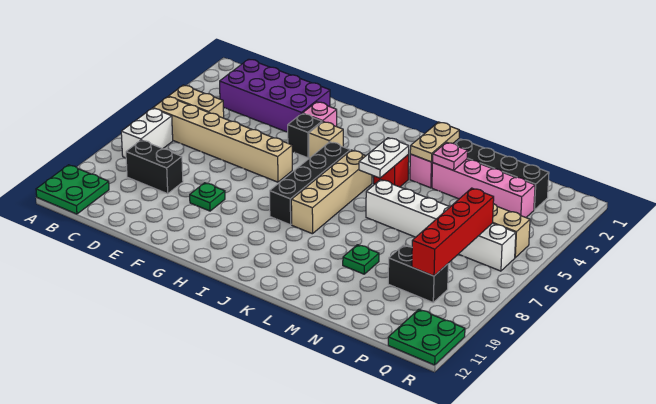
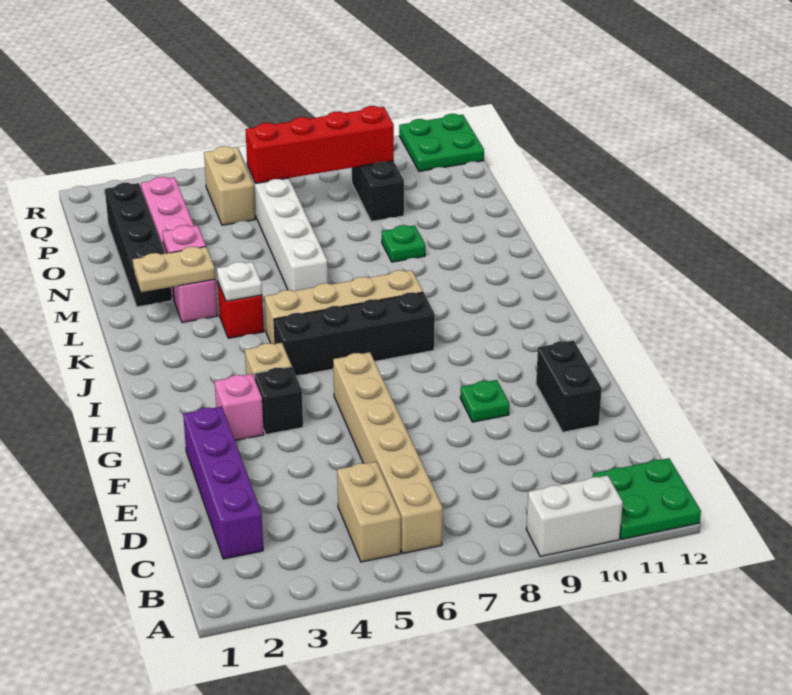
white brick B7:B8 level 1 -> white brick A9:A10 level 1
purple brick C2:F3 level 1 -> purple brick C2:F2 level 1
black brick C9:D9 level 1 -> black brick E11:F11 level 1
white plate K4:K5 level 2 -> white plate K4 level 2

